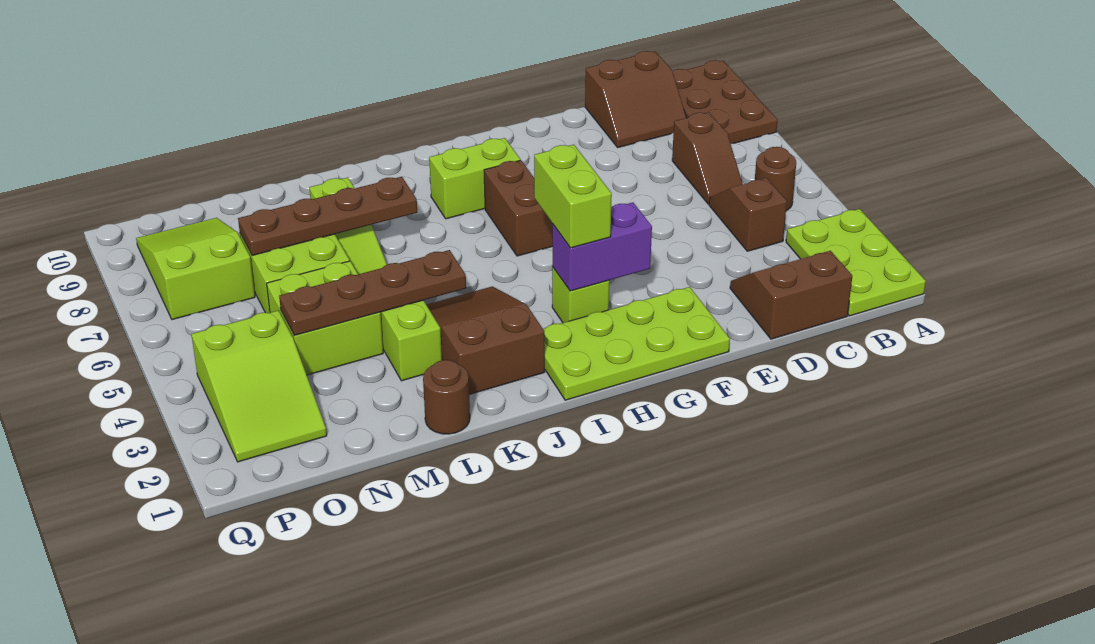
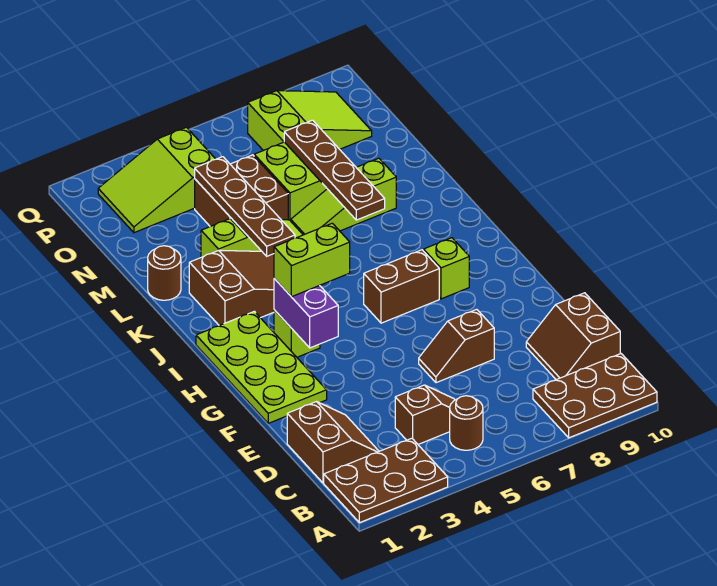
lime plate A1:B3 level 1 -> brown plate A1:B3 level 1
brown slope C6:C7 level 1 top 7 -> brown slope E6:E7 level 1 top 7
lime brick H8:I8 level 1 -> lime brick H8 level 1
lime brick M4:N5 level 1 -> brown brick M4:N5 level 1

